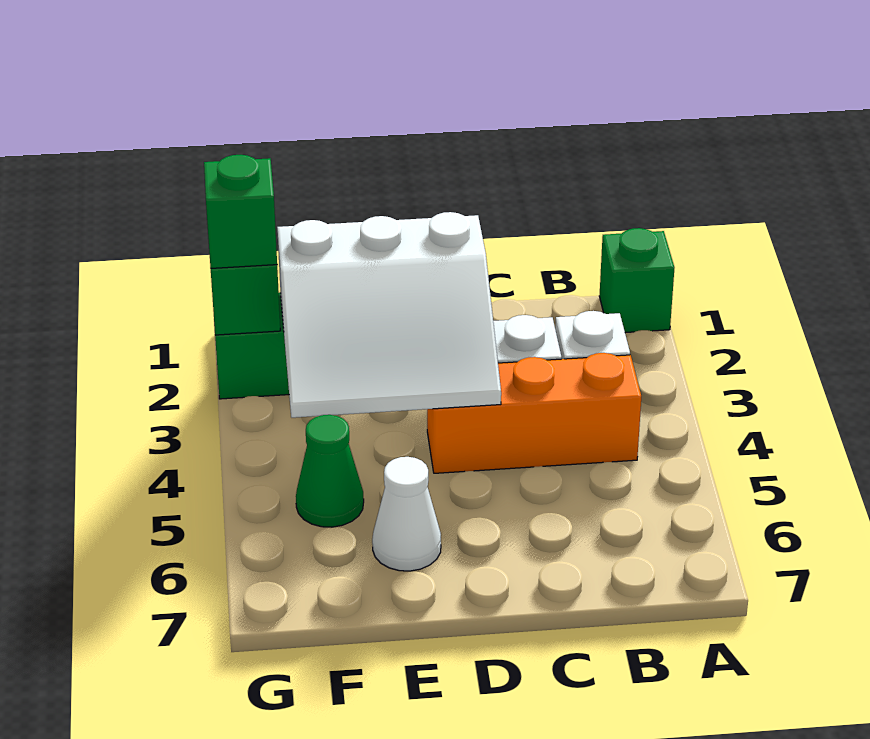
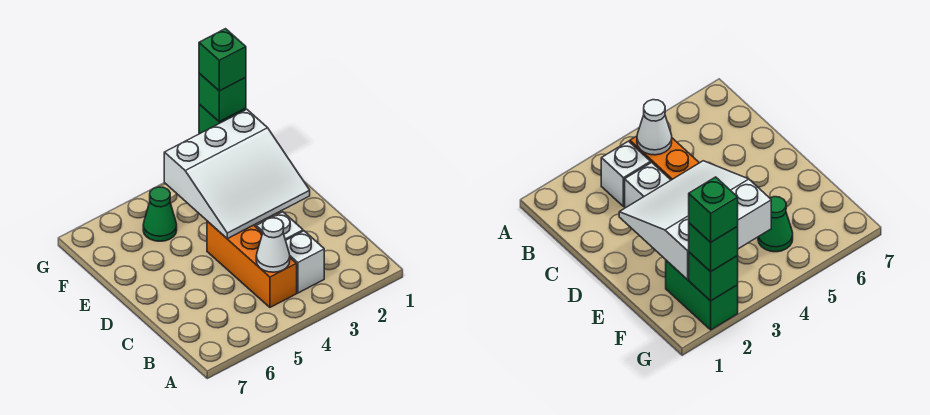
green brick A1 level 1 -> green brick G2 level 4
white slope D2:F4 level 2 top 2 -> white slope D2:F4 level 2 top F
white cone E6 level 1 -> white cone B4 level 2

